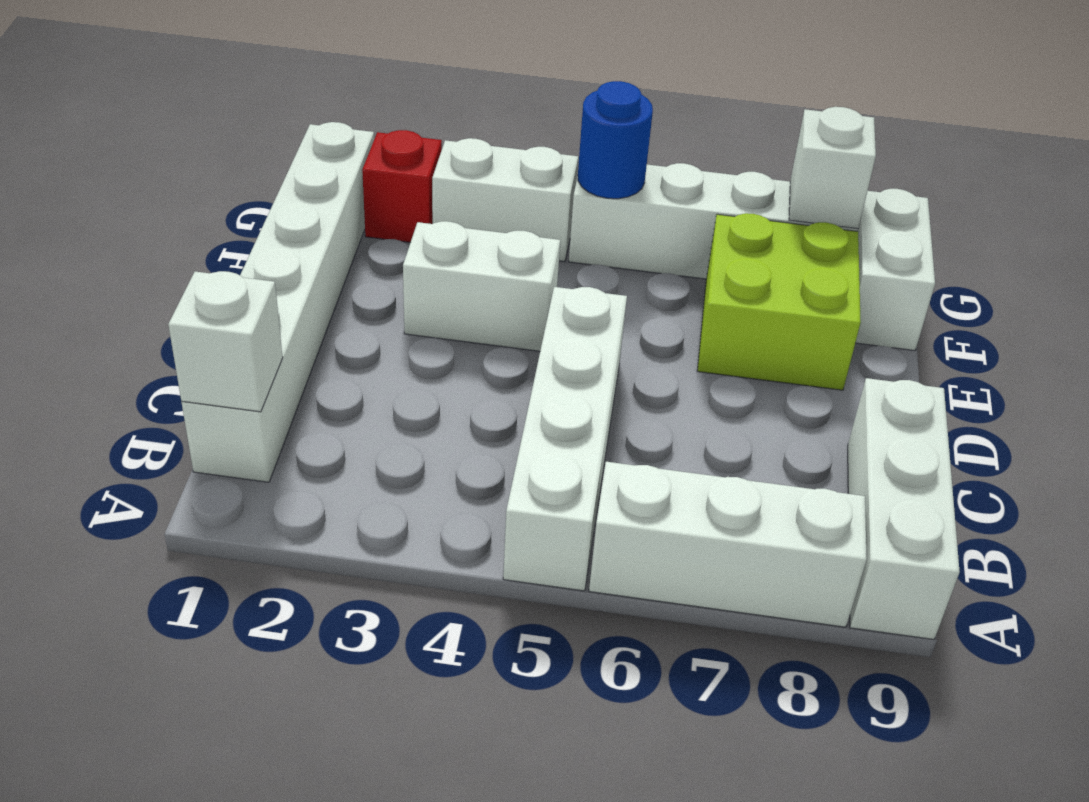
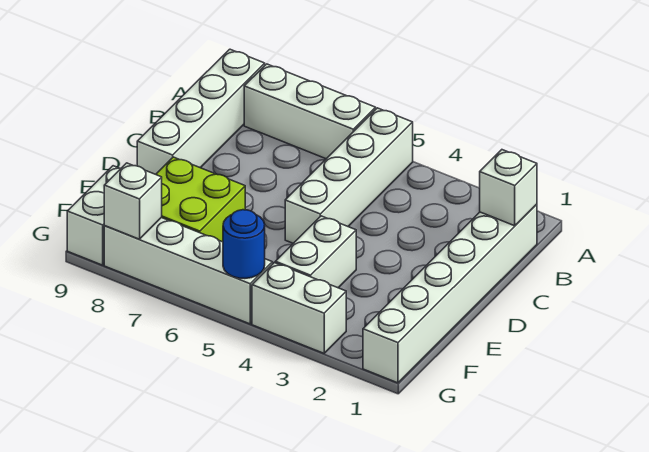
white brick A9:C9 level 1 -> white brick A9:D9 level 1
white brick E3:E4 level 1 -> white brick E4:F4 level 1
red brick G2 level 1 -> none

